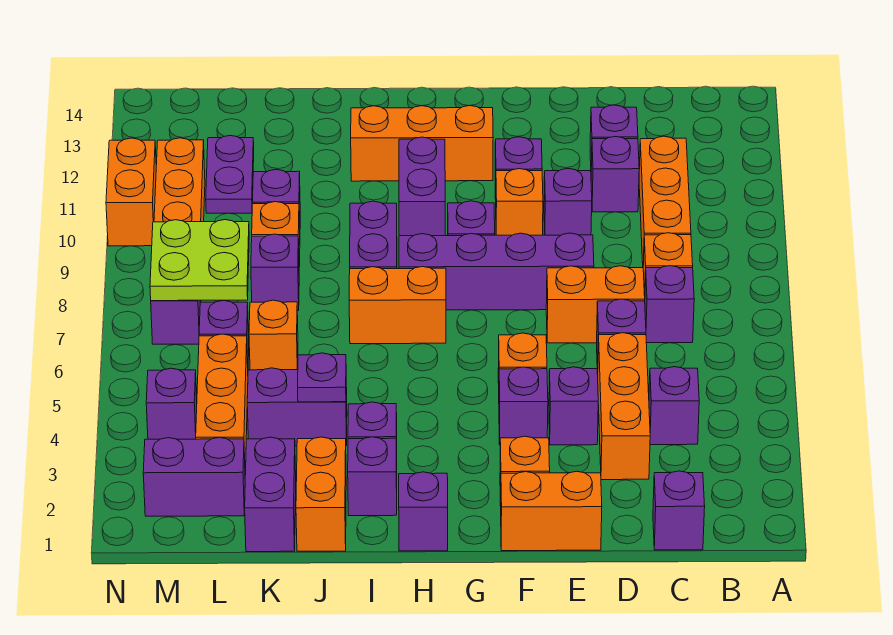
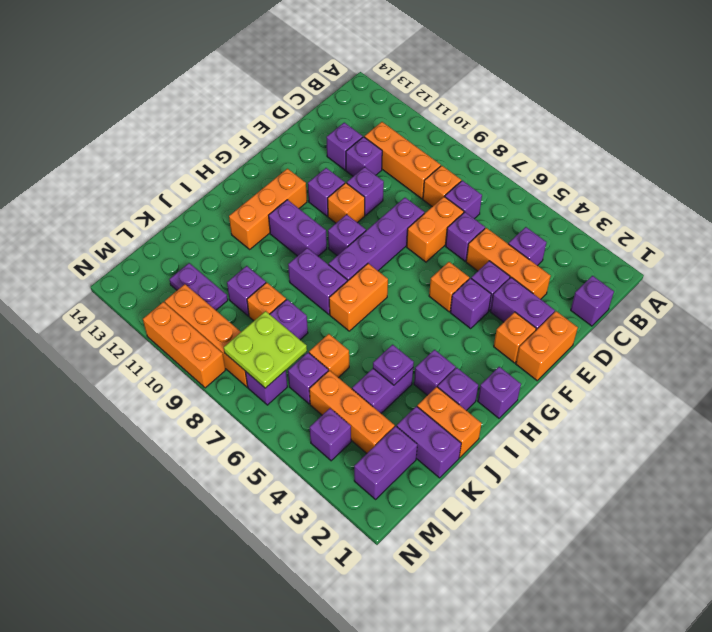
none -> purple brick E2:E3 level 1
orange brick N10:N11 level 1 -> orange brick N9:N11 level 1

